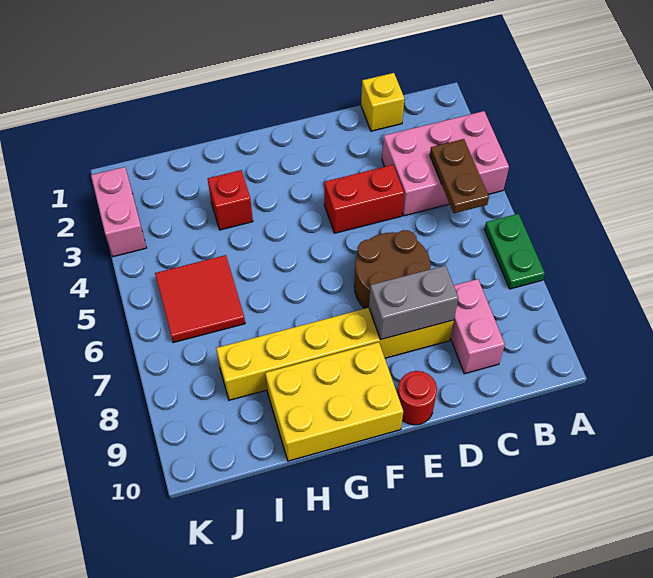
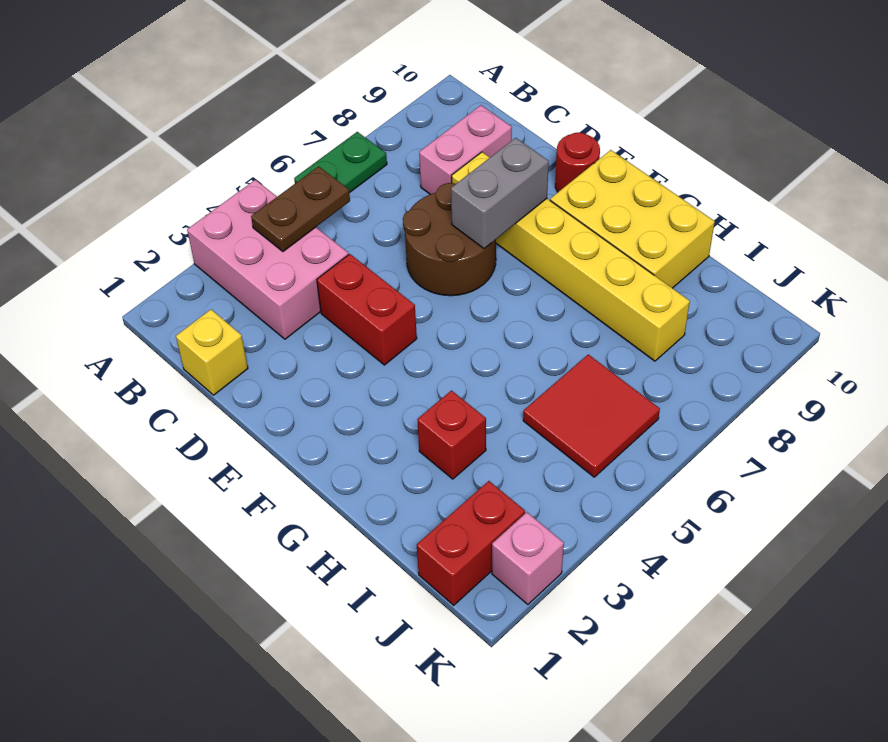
grey brick D8:E8 level 2 -> grey brick E7:E8 level 2
none -> red brick J1:J2 level 1
pink brick K2:K3 level 1 -> pink brick K2 level 1

